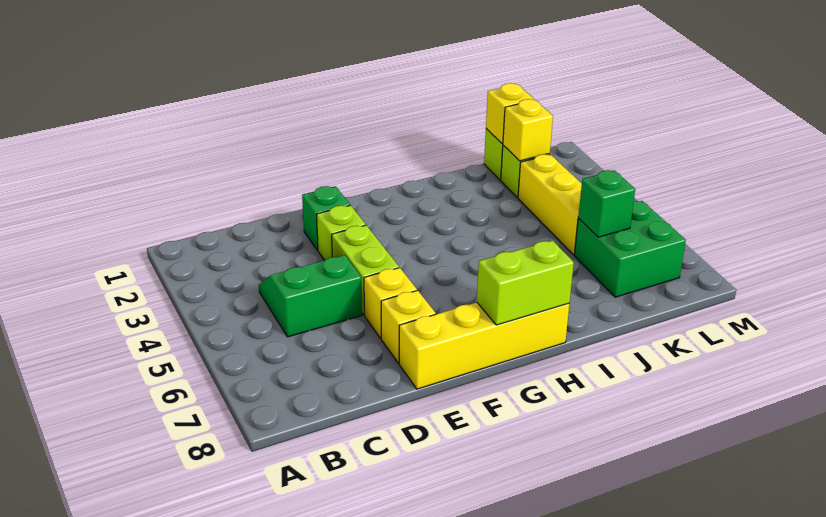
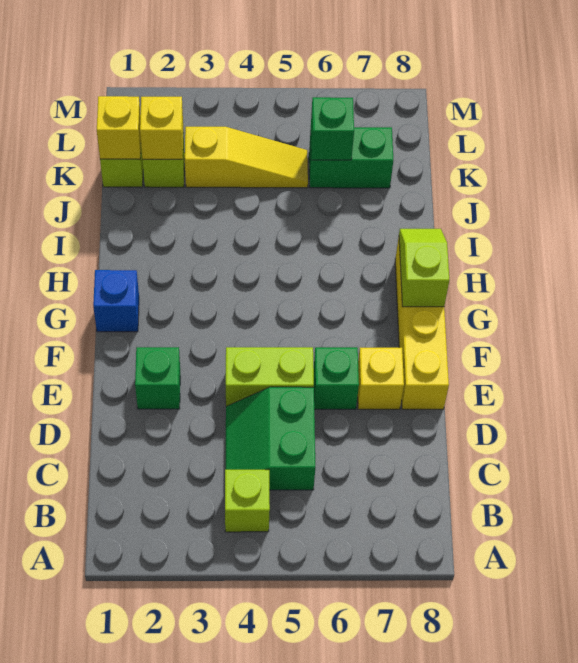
lime brick E3 level 1 -> lime brick B4 level 1
yellow brick E6 level 1 -> green brick E6 level 1
none -> blue brick G1 level 1
lime brick G8:H8 level 2 -> lime slope G8:H8 level 2 top G
yellow brick K3:K5 level 1 -> yellow slope K3:K5 level 1 top 3
green brick K6:L7 level 1 -> green brick K6:K7 level 1

